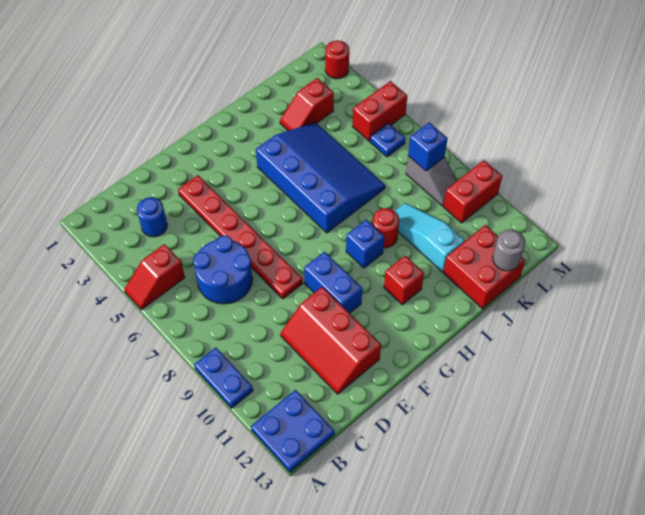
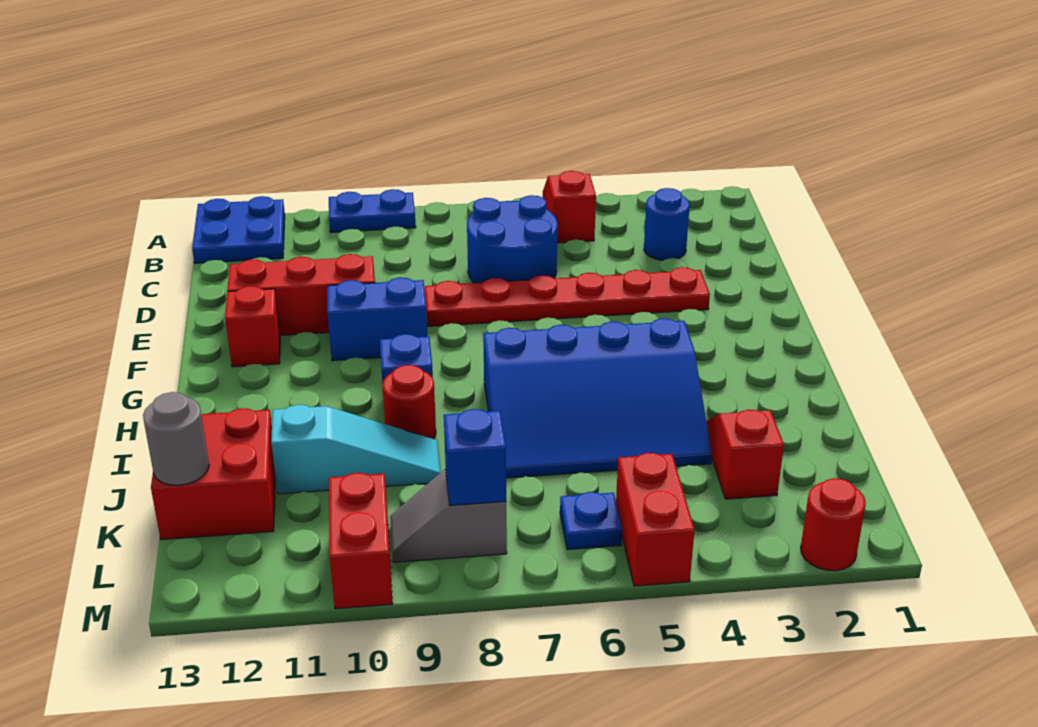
red brick H11 level 1 -> red brick F12 level 1

